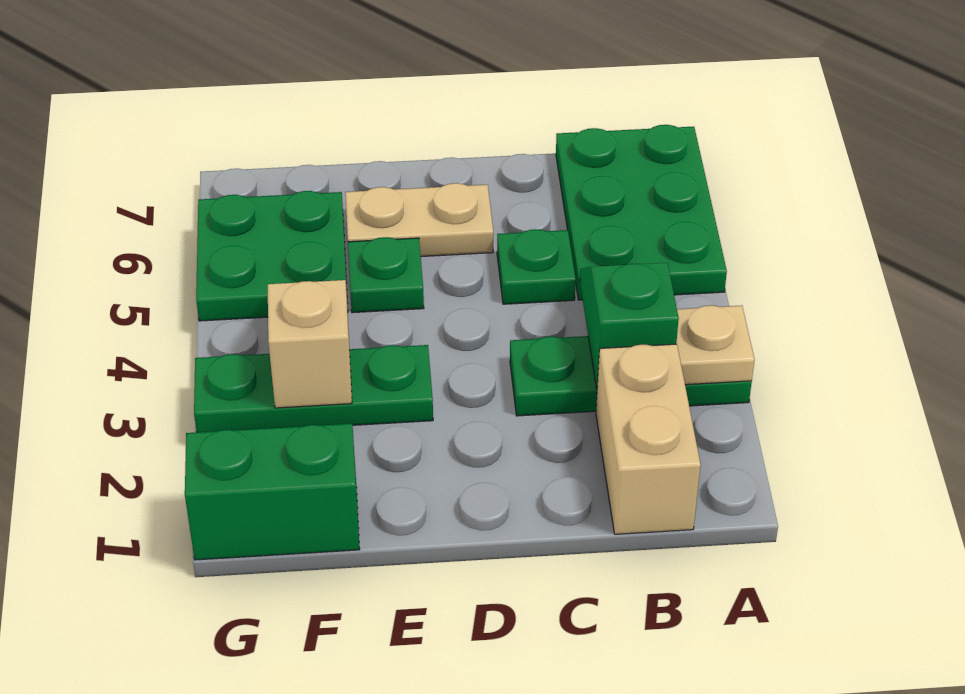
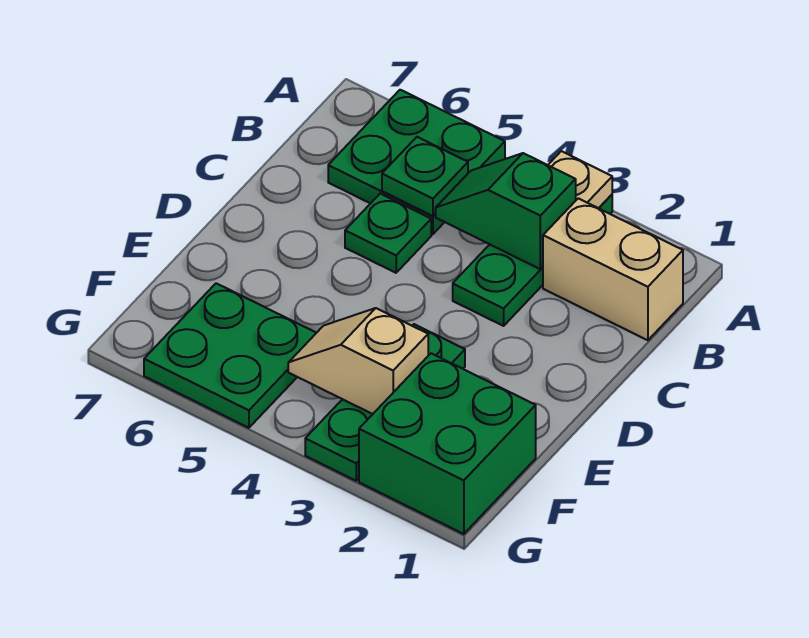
green plate A5:B7 level 1 -> green plate A5:B6 level 1
tan plate D6:E6 level 1 -> none
green plate E5 level 1 -> green plate B5 level 2
green brick F1:G1 level 1 -> green brick F1:G2 level 1

